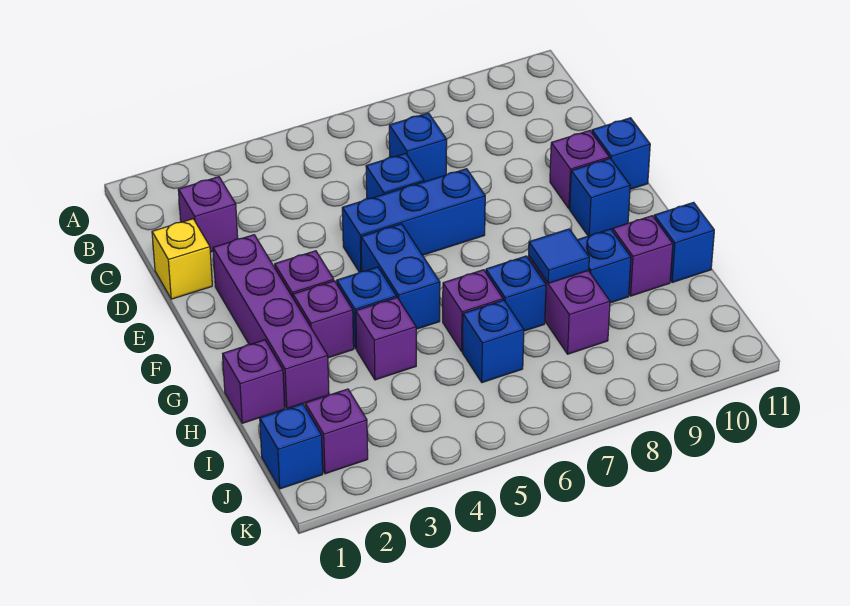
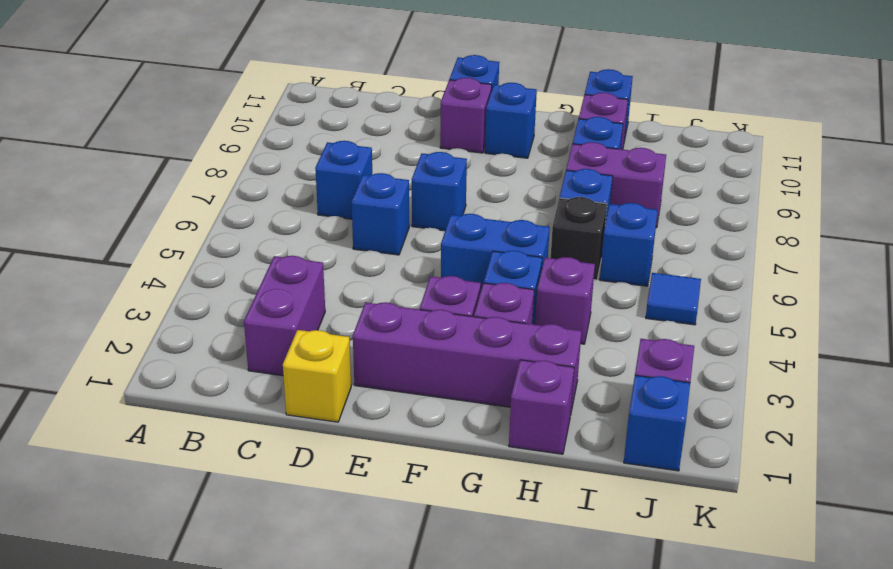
purple brick C2 level 1 -> purple brick C2:C3 level 1
blue brick E5:E7 level 1 -> blue brick E7 level 1
purple brick H6 level 1 -> black brick H6 level 1
blue tile H8 level 2 -> blue tile J5 level 1

